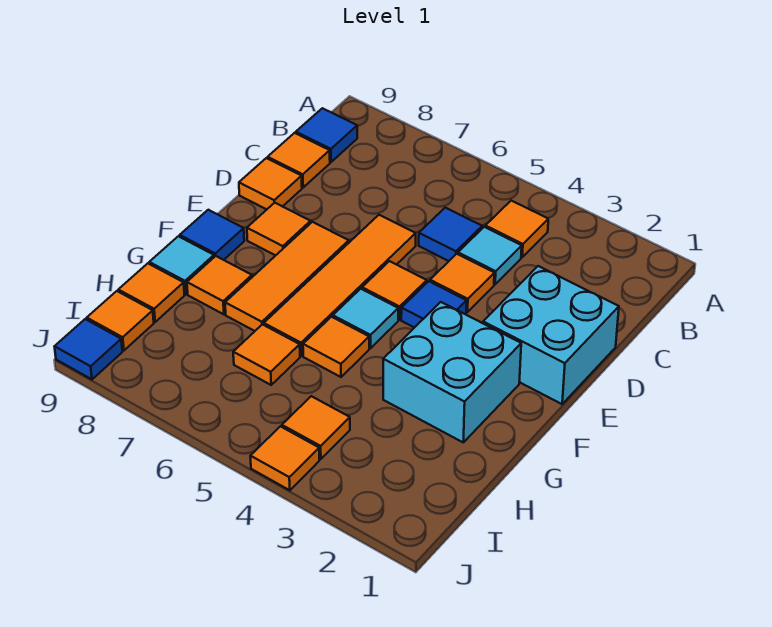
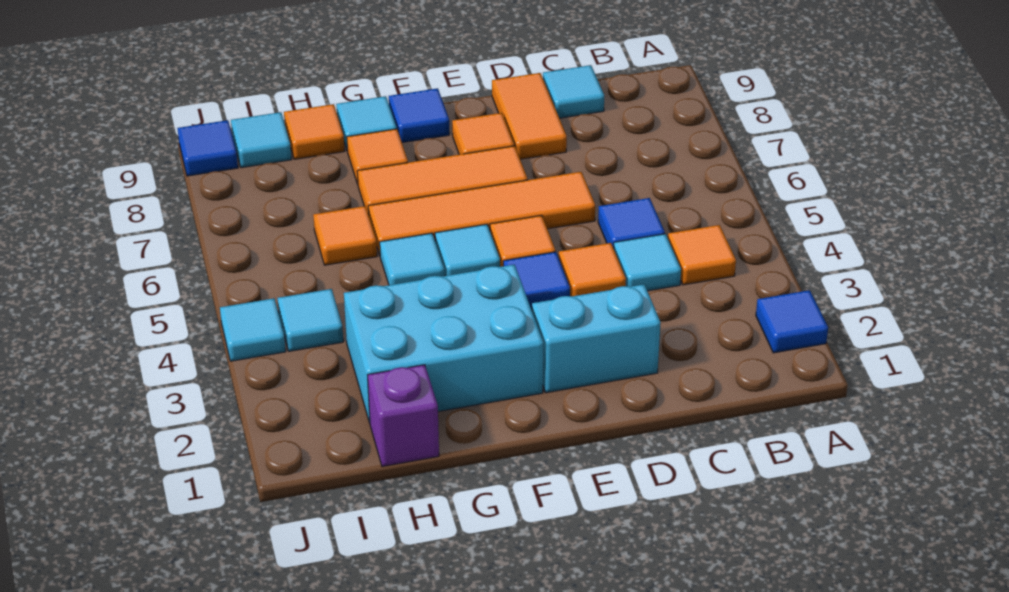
blue tile B9 level 1 -> blue tile A2 level 1
orange tile C9 level 1 -> cyan tile C9 level 1
cyan brick D1:E2 level 1 -> cyan brick D2:E2 level 1
orange tile D9 level 1 -> orange tile D8:D9 level 1
cyan brick F2:G3 level 1 -> cyan brick F2:H3 level 1
orange tile G5 level 1 -> cyan tile G5 level 1
none -> purple brick H1 level 1
orange tile I4 level 1 -> cyan tile I4 level 1
orange tile I9 level 1 -> cyan tile I9 level 1
orange tile J4 level 1 -> cyan tile J4 level 1

